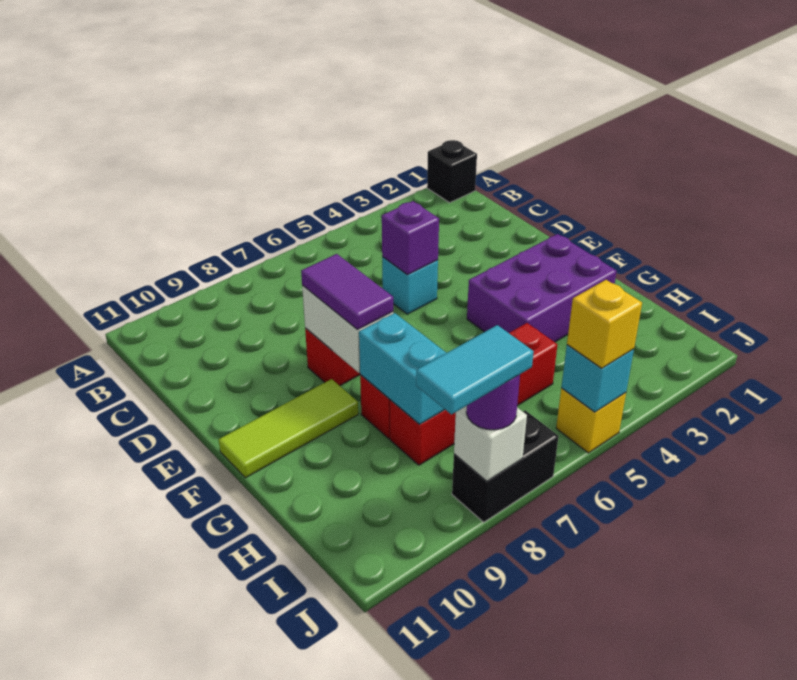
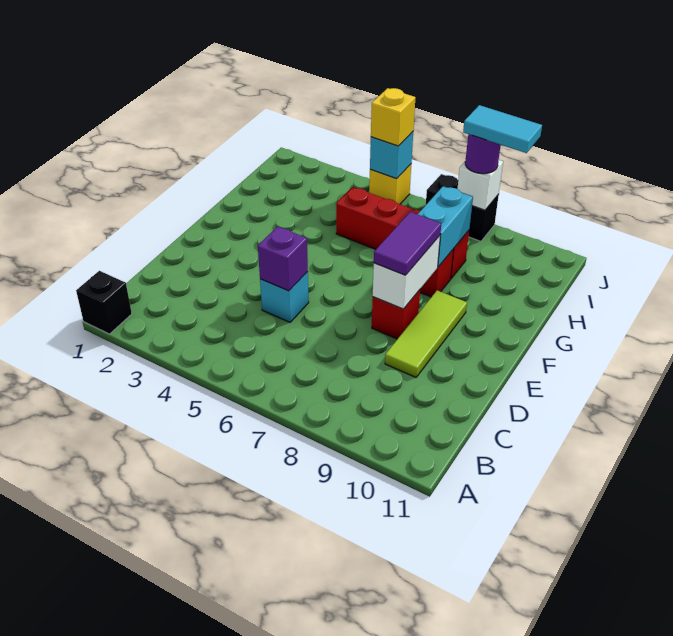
purple brick F2:G4 level 1 -> none
lime tile F9:F11 level 1 -> lime tile D9:F9 level 1

